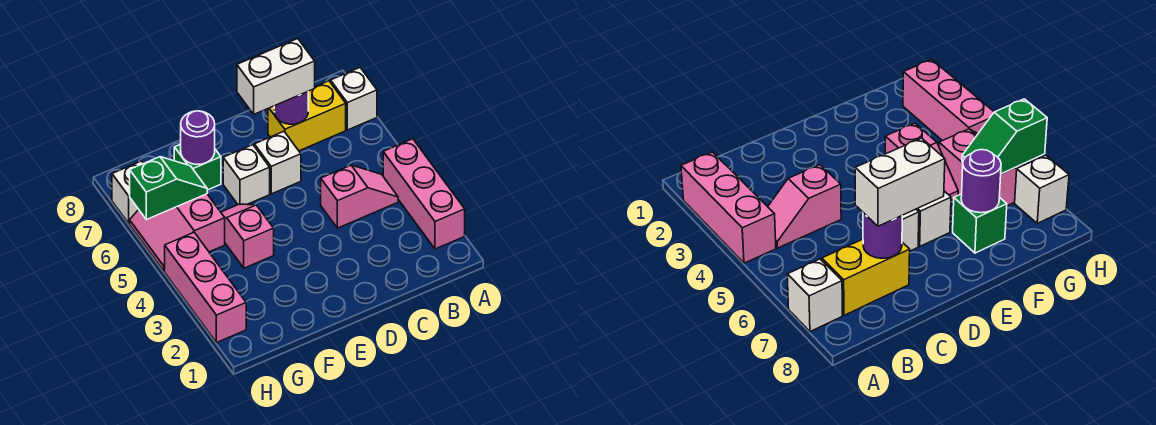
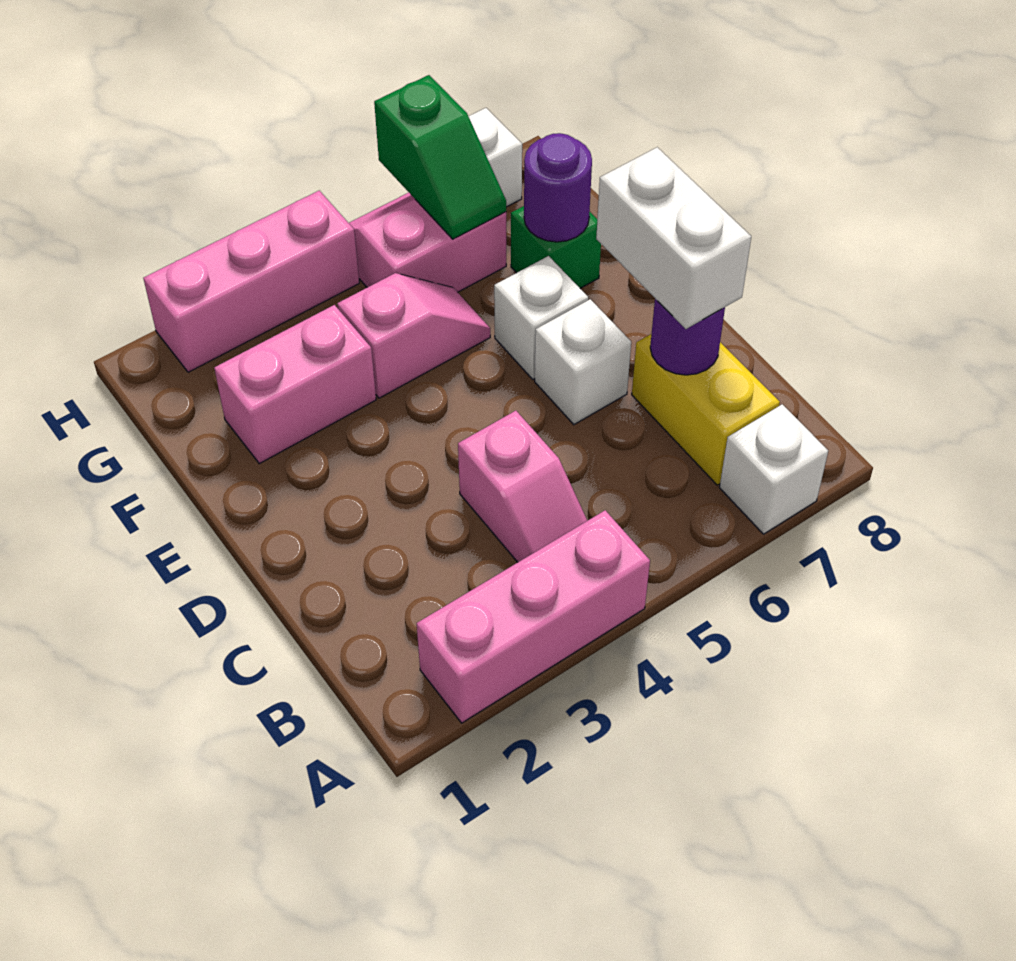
none -> pink brick F2:F3 level 1

